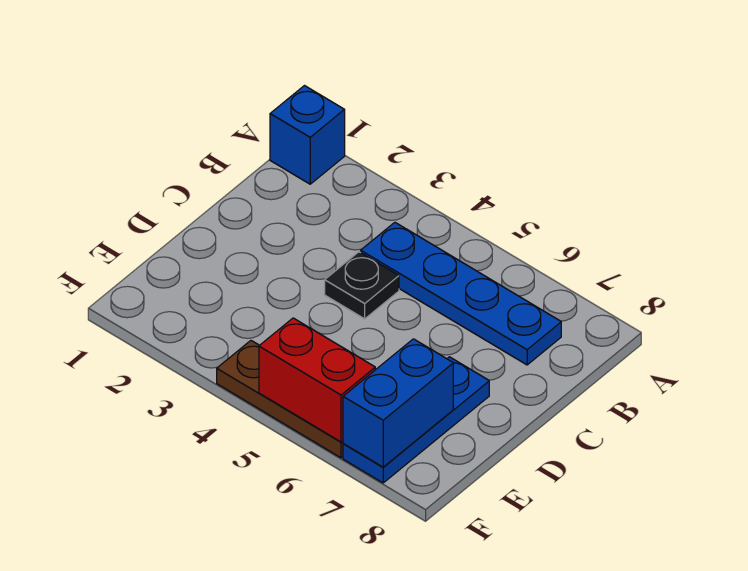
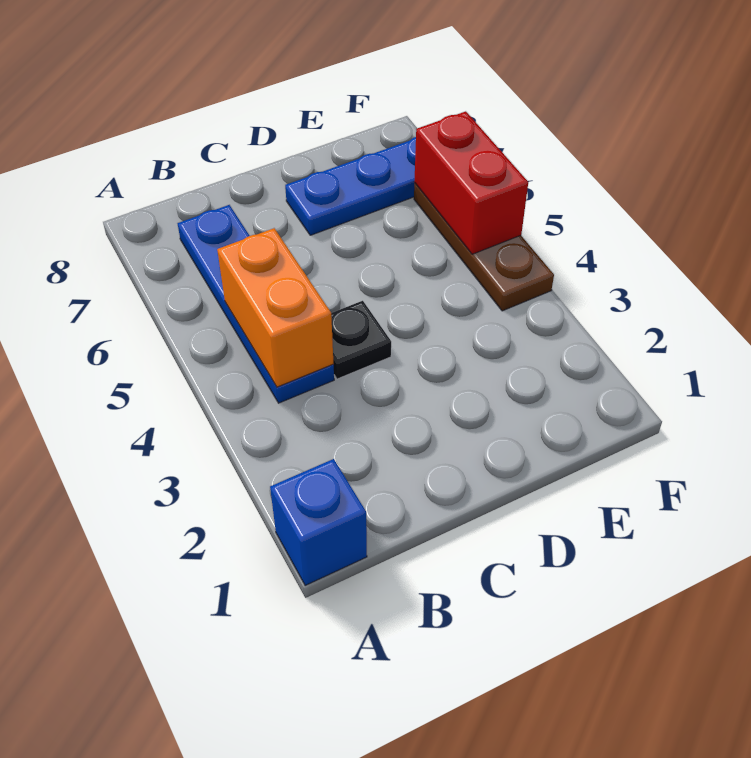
none -> orange brick B4:B5 level 2
blue brick E7:F7 level 2 -> none

